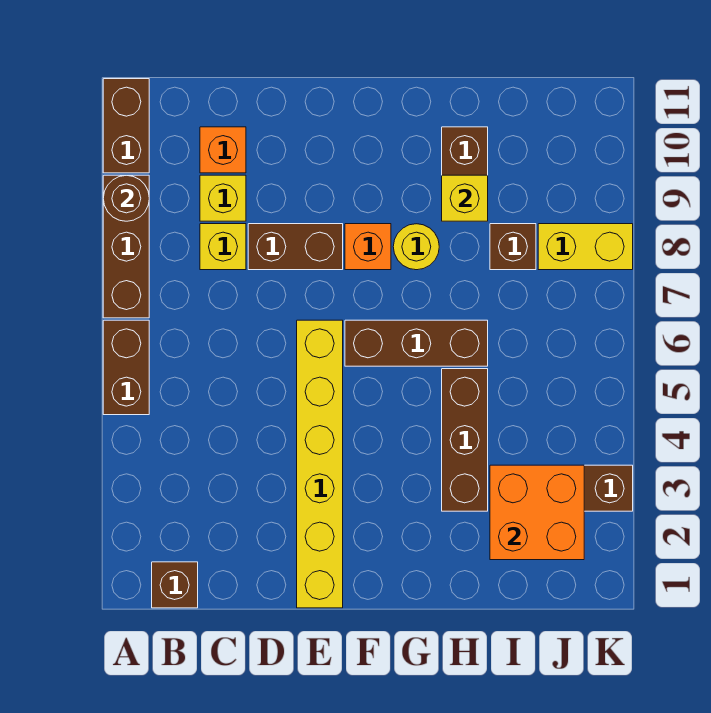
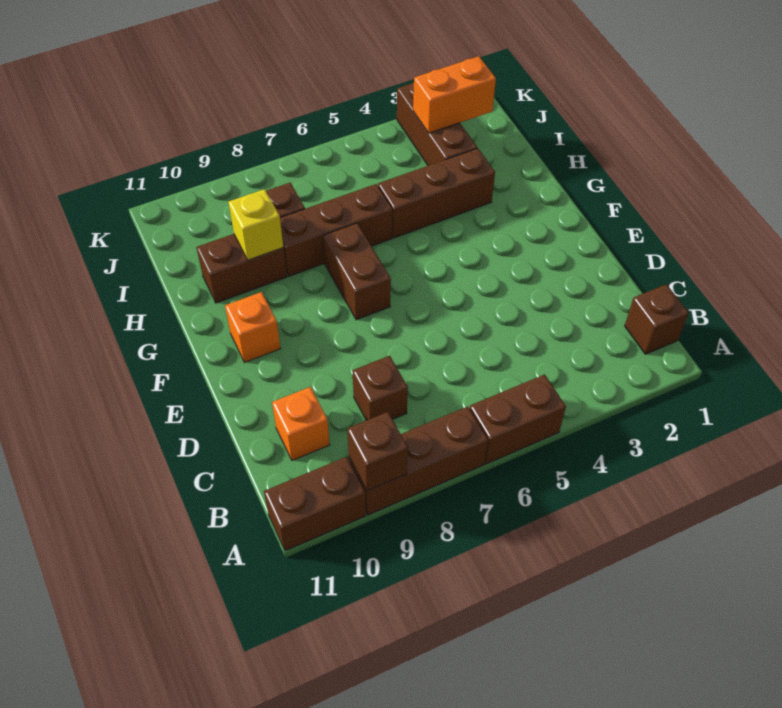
brown round brick A9 level 2 -> brown brick A9 level 2
yellow brick C8 level 1 -> brown brick C8 level 1
yellow brick C9 level 1 -> none
brown brick D8:E8 level 1 -> brown brick F7:G7 level 1
yellow brick E1:E6 level 1 -> none
brown brick F6:H6 level 1 -> brown brick H6:H8 level 1
orange brick F8 level 1 -> orange brick F10 level 1
yellow round brick G8 level 1 -> none
orange brick I2:J3 level 2 -> orange brick J2:J3 level 2
yellow brick J8:K8 level 1 -> none

